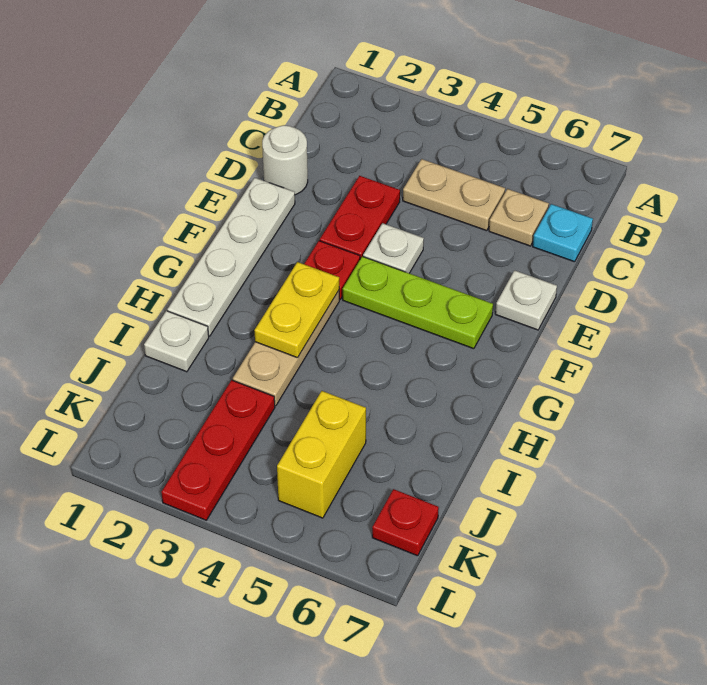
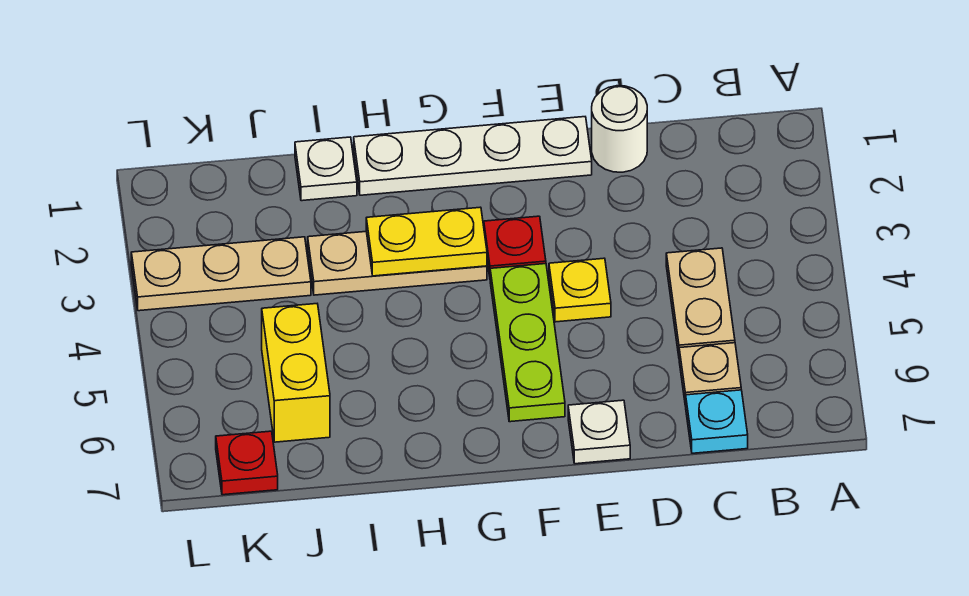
red plate D3:E3 level 1 -> none
white plate E4 level 1 -> yellow plate E4 level 1
red plate J3:L3 level 1 -> tan plate J3:L3 level 1
yellow brick J5:K5 level 1 -> yellow brick J5:J6 level 1

